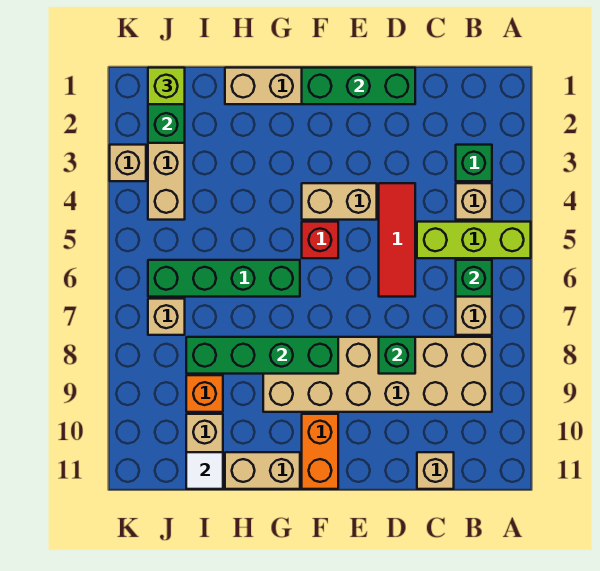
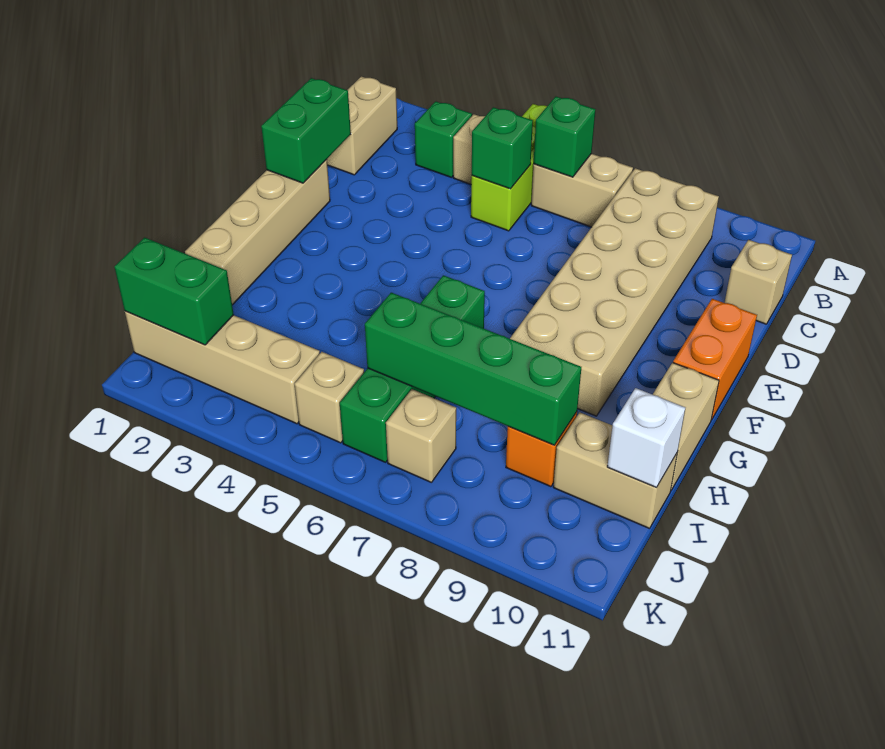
green brick D1:F1 level 2 -> green brick D1:E1 level 2
red tile D4:D6 level 1 -> none
green brick D8 level 2 -> green brick C5 level 2
tan brick E4:F4 level 1 -> tan brick B1:C1 level 1
red brick F5 level 1 -> none
green brick F8:I8 level 2 -> green brick I6:I9 level 2
orange brick F10:F11 level 1 -> orange brick E11:F11 level 1
white tile I11 level 2 -> white brick I11 level 2
lime brick J1 level 3 -> none
tan brick K3 level 1 -> tan brick J5 level 1

